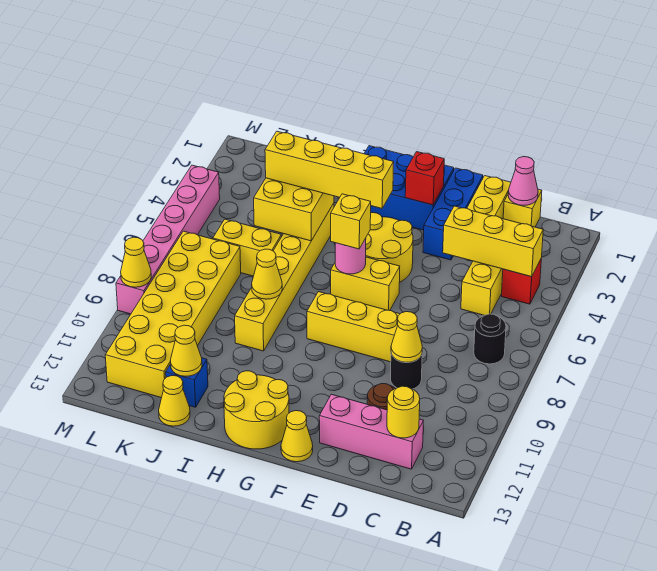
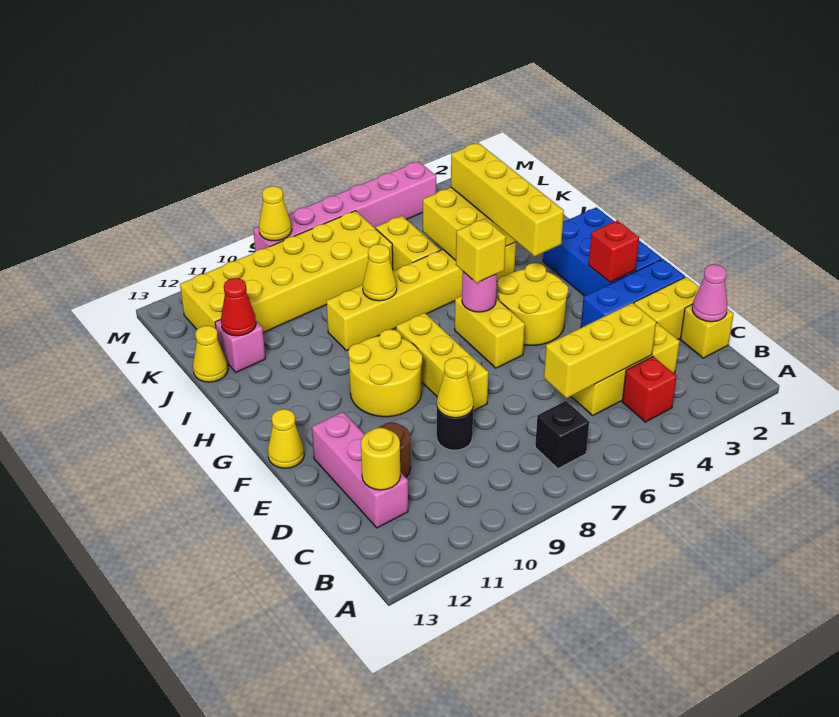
yellow brick B4:D4 level 2 -> yellow brick C4:C6 level 2
black round brick B7 level 1 -> black brick B7 level 1
yellow round brick G12:H13 level 1 -> yellow round brick F9:G10 level 1
blue brick J12 level 1 -> pink brick J12 level 1
yellow cone J12 level 2 -> red cone J12 level 2

